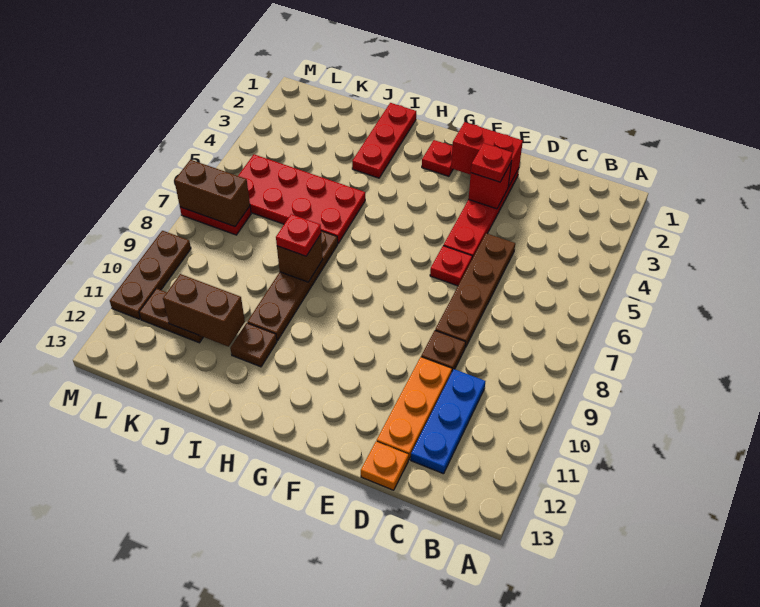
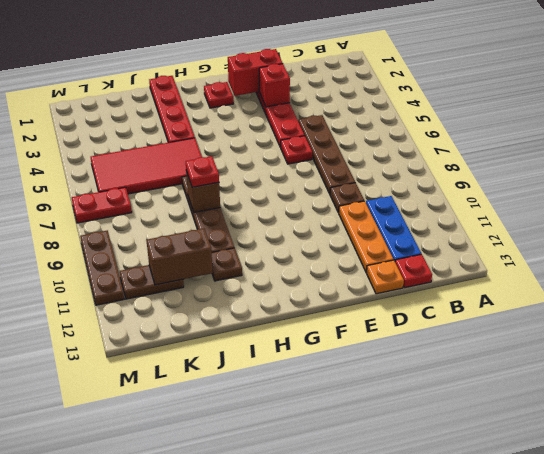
red plate E3 level 3 -> red plate C13 level 1
red plate I1:I3 level 1 -> red plate I1:I4 level 1
red plate I5:L6 level 1 -> red tile I5:L6 level 1
brown brick L7:M7 level 2 -> none

